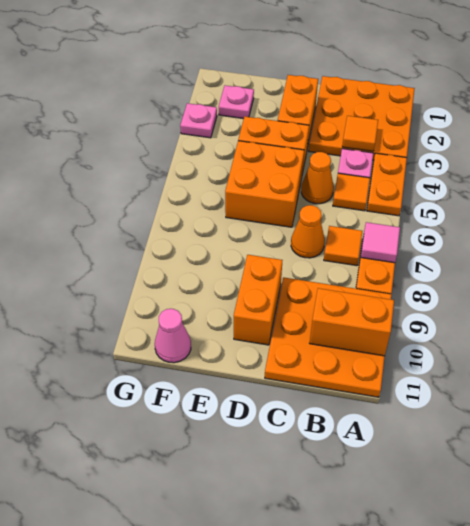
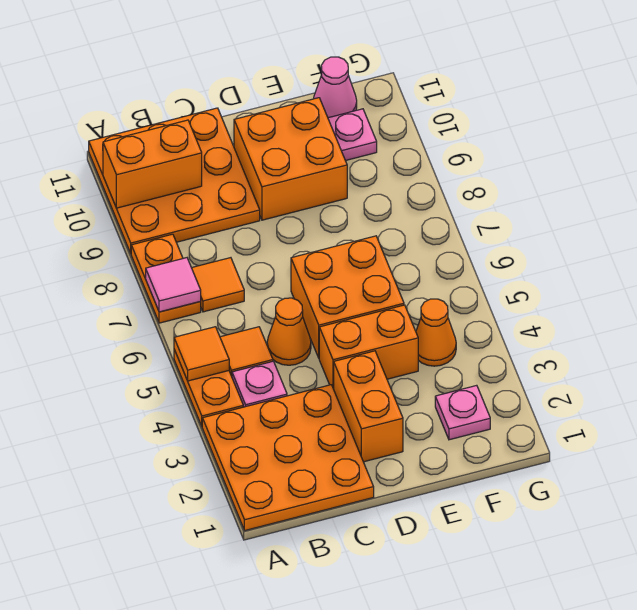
orange tile B3 level 2 -> orange tile A5 level 2
orange cone C7 level 1 -> orange cone F4 level 1
orange brick D9:D10 level 1 -> orange brick D9:E10 level 1
pink plate G3 level 1 -> pink plate F10 level 1

